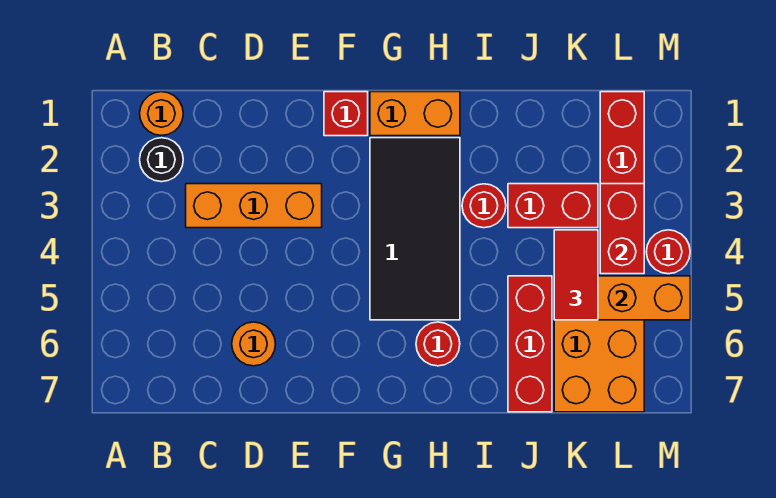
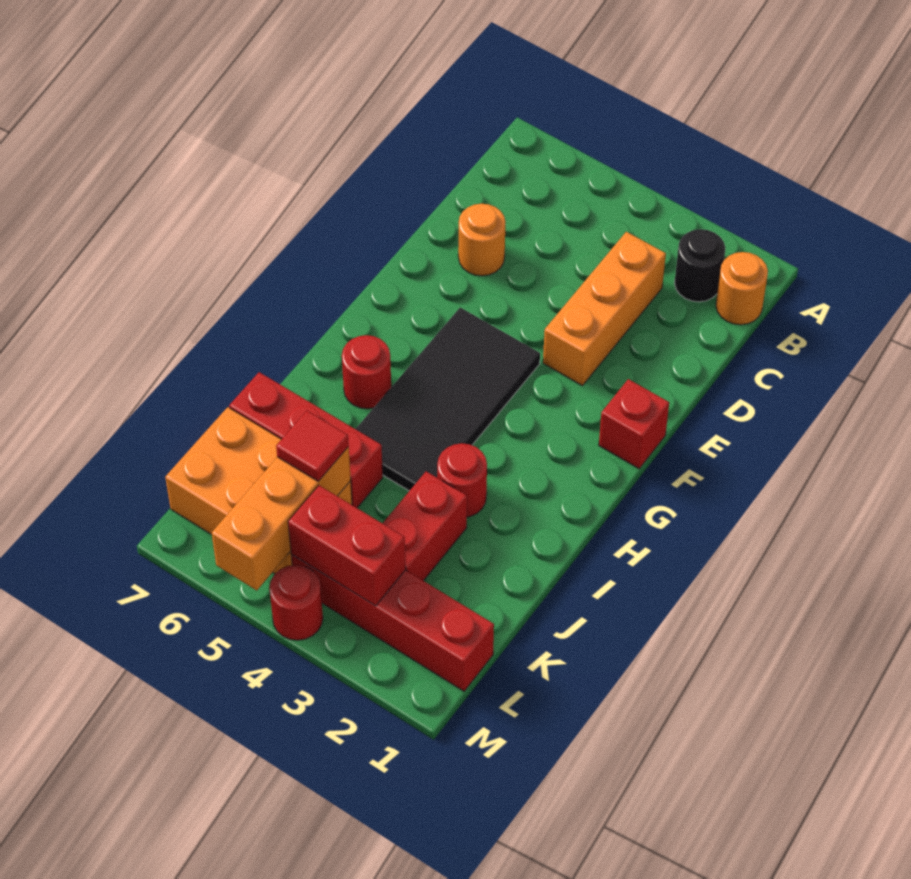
orange brick G1:H1 level 1 -> none
black tile G2:H5 level 1 -> black tile F4:I5 level 1
red tile K4:K5 level 3 -> red tile K5 level 3

